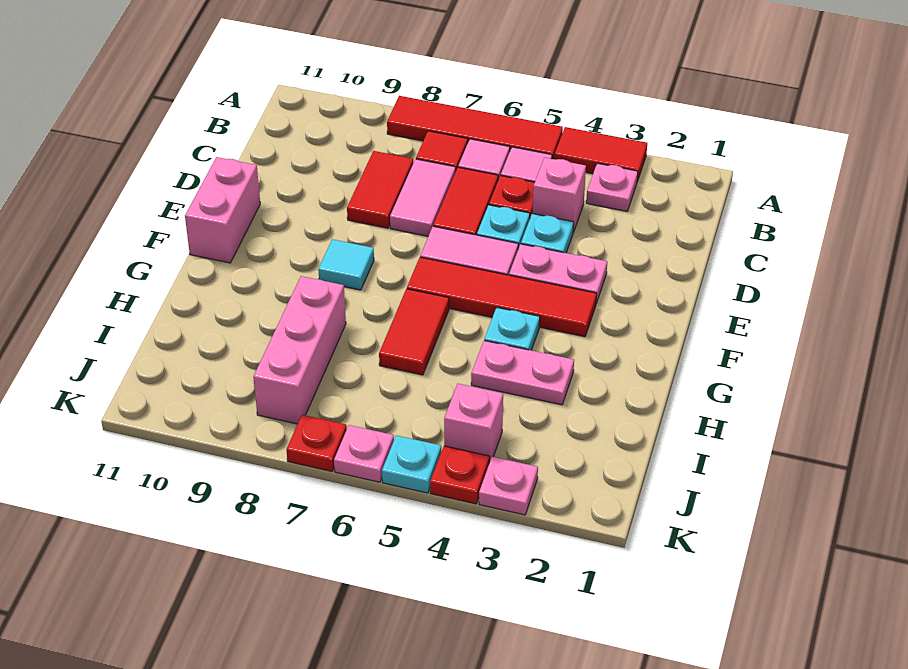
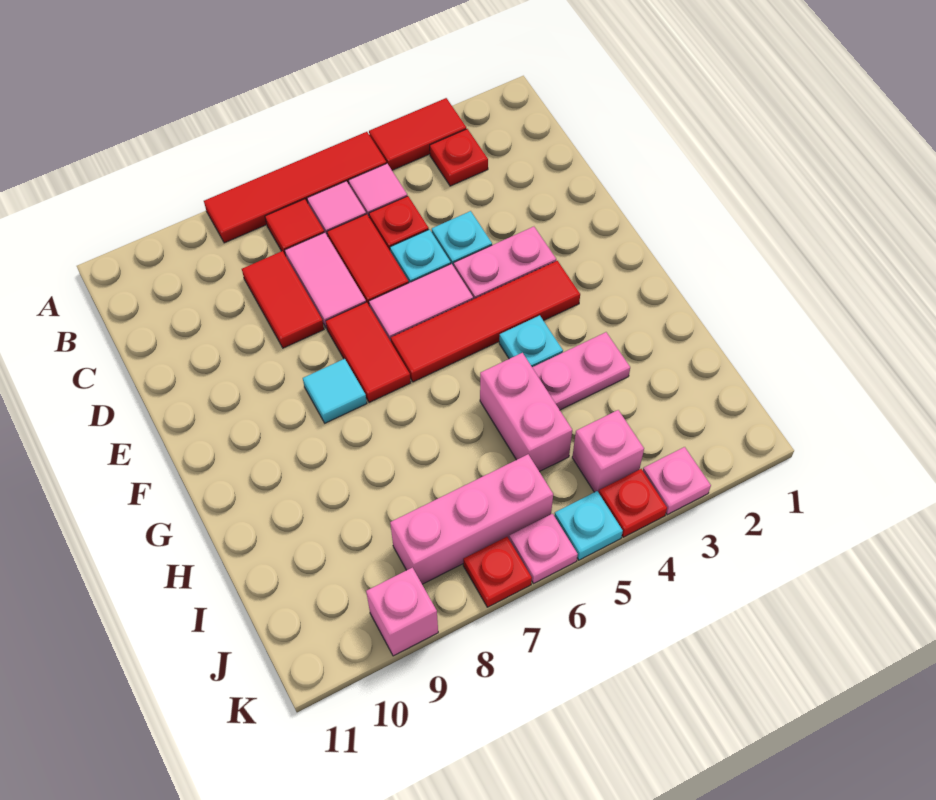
pink plate B3 level 1 -> red plate B3 level 1
pink brick C4 level 1 -> pink brick K9 level 1
pink brick E11:F11 level 1 -> pink brick H5:I5 level 1
red tile G6:H6 level 1 -> red tile E7:F7 level 1
pink brick H8:J8 level 1 -> pink brick J6:J8 level 1

